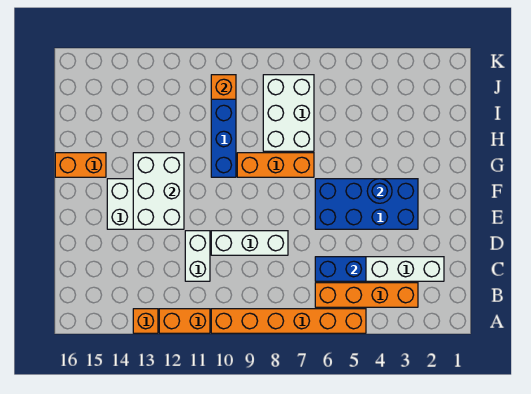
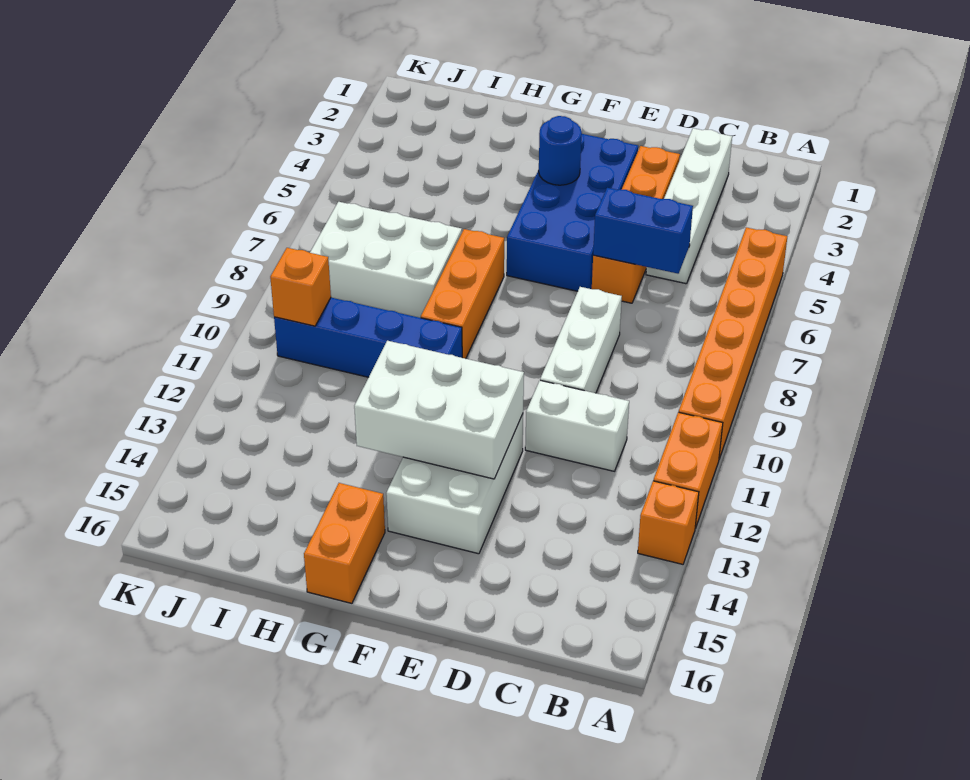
orange brick B3:B6 level 1 -> orange brick D3:D6 level 1
blue brick C5:C6 level 2 -> blue brick C6:D6 level 2

